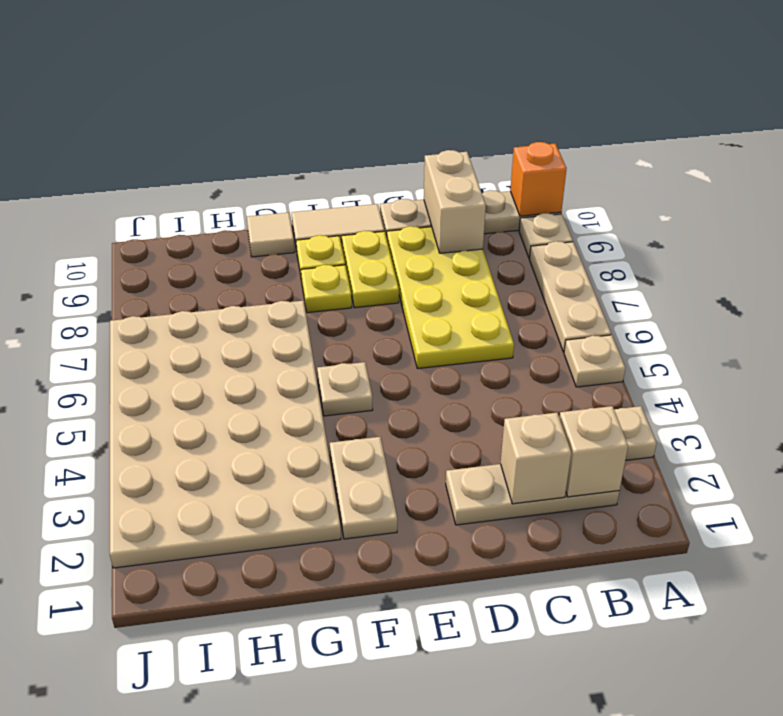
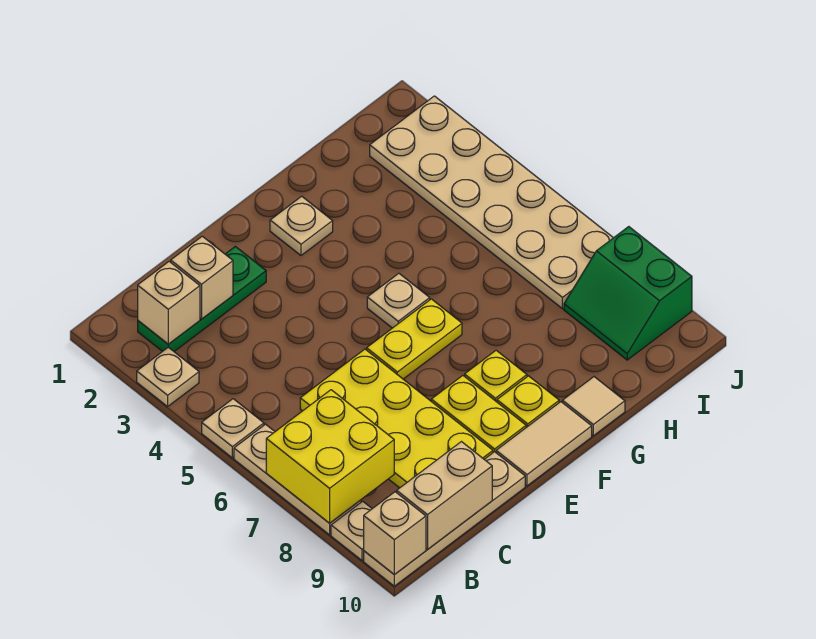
none -> yellow brick A7:B8 level 2
orange brick A10 level 2 -> tan brick A10 level 2
tan plate B2:D2 level 1 -> green plate B2:D2 level 1
tan brick C9:C10 level 2 -> tan brick B10:C10 level 2
none -> yellow plate E6:F6 level 1
tan plate F2:F3 level 1 -> tan plate F2 level 1
tan plate G2:J7 level 1 -> tan plate I2:J7 level 1
none -> green slope I8:J9 level 1 top J

